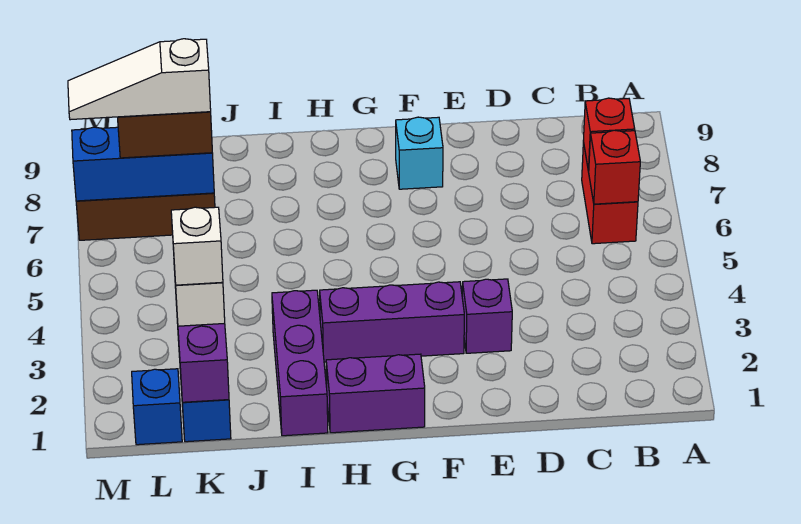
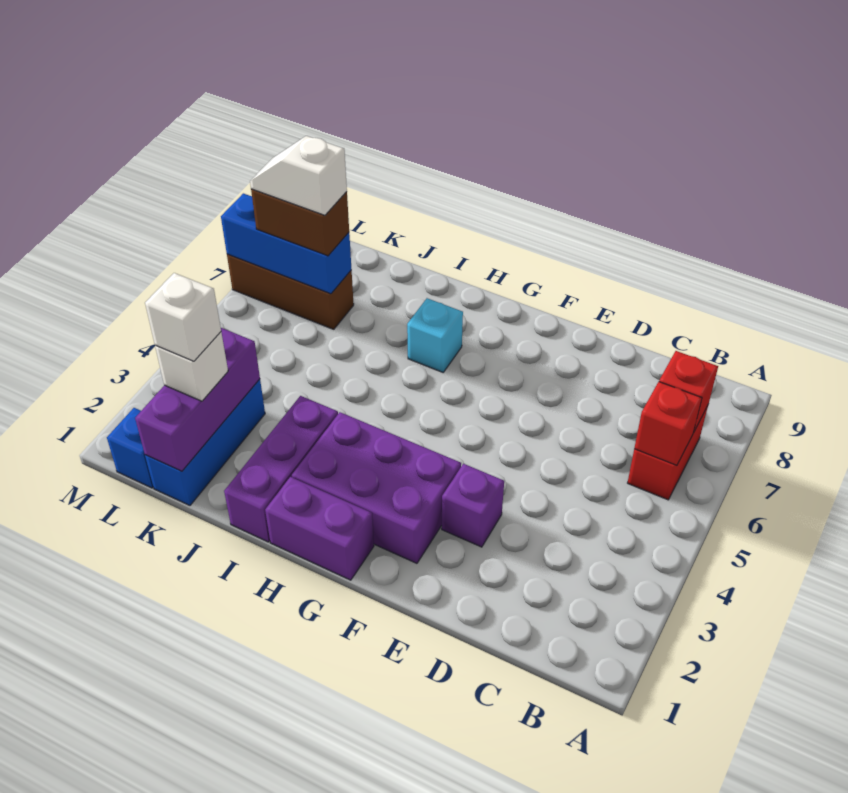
purple brick F3:H3 level 1 -> purple brick F2:H3 level 1
cyan brick F8 level 1 -> cyan brick H7 level 1
white slope K7:M7 level 4 top K -> white slope K7:L7 level 4 top K

